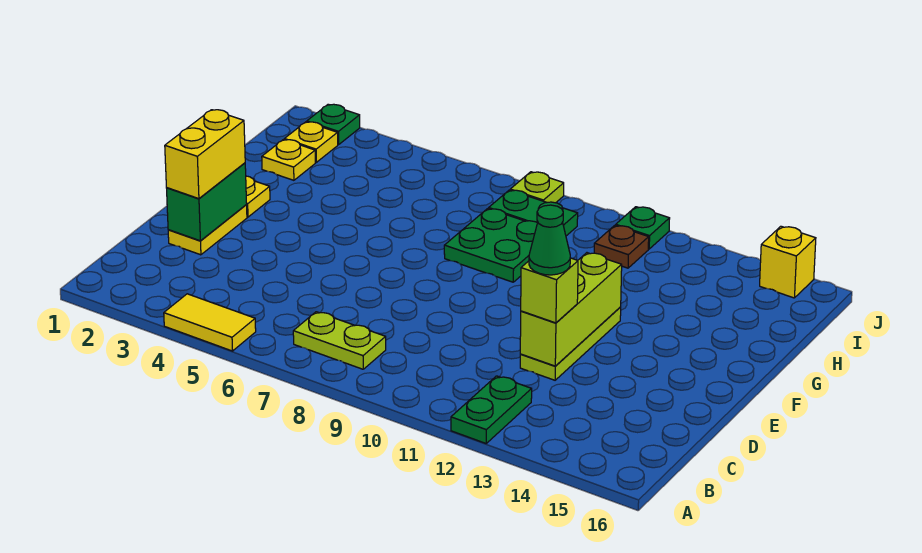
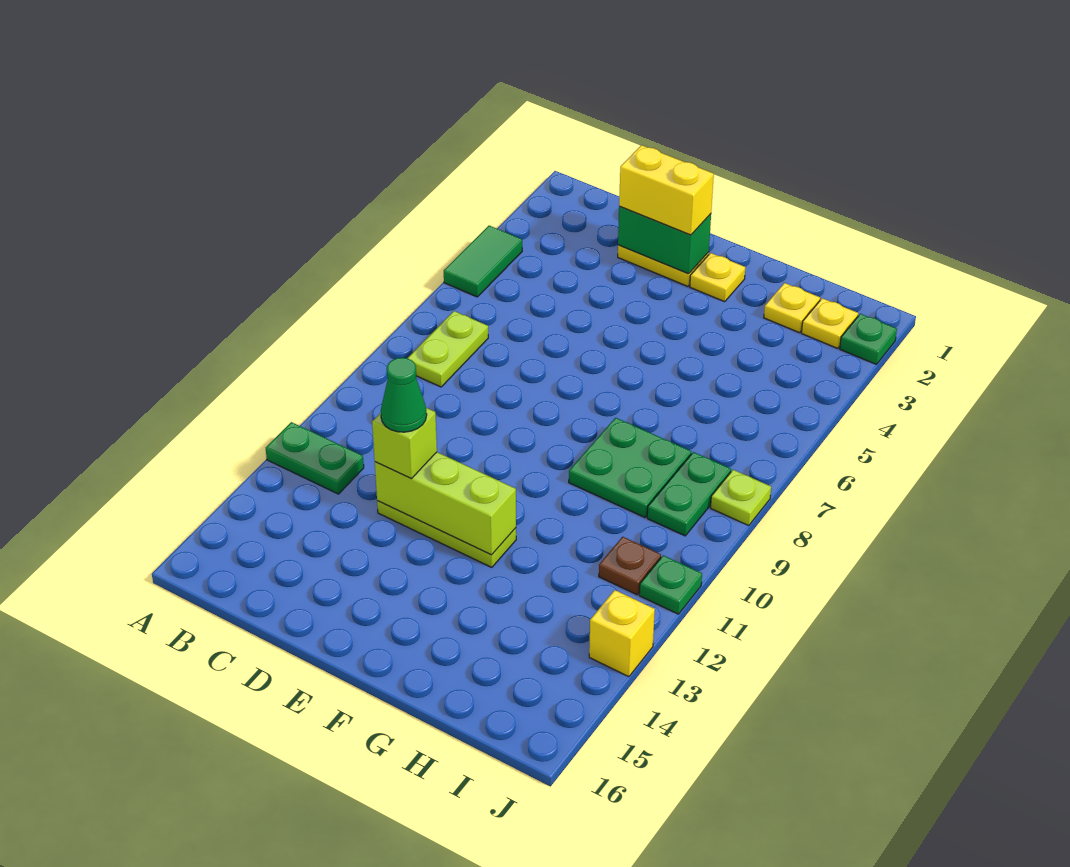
yellow tile A4:A5 level 1 -> green tile A4:A5 level 1
yellow brick J15 level 1 -> yellow brick J13 level 1

